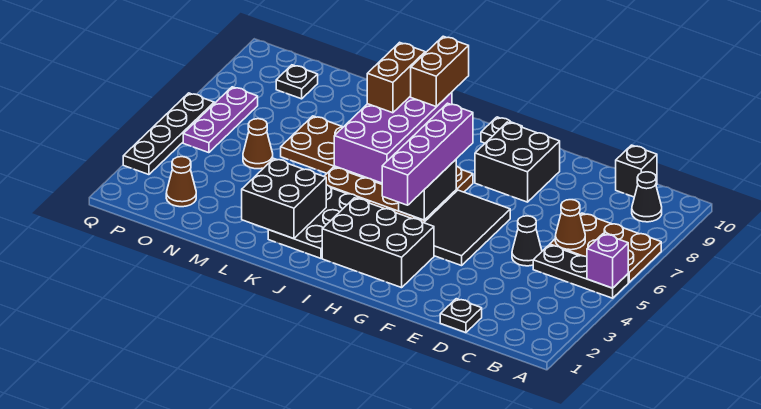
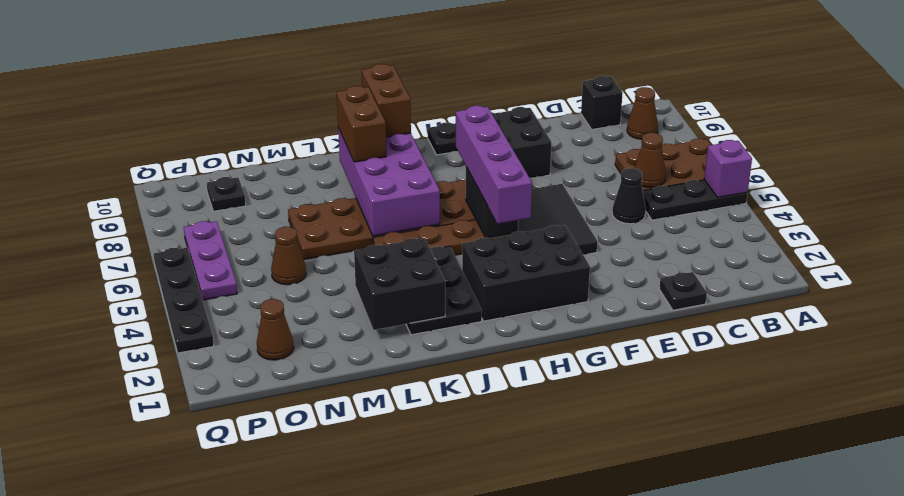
black cone B9 level 1 -> brown cone B9 level 1

